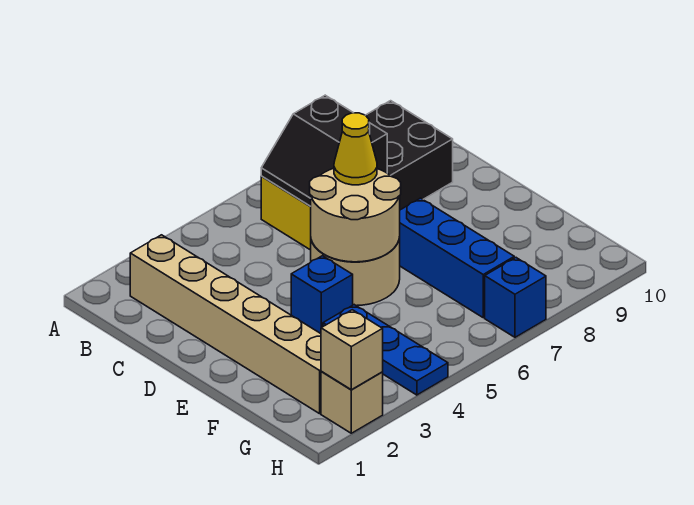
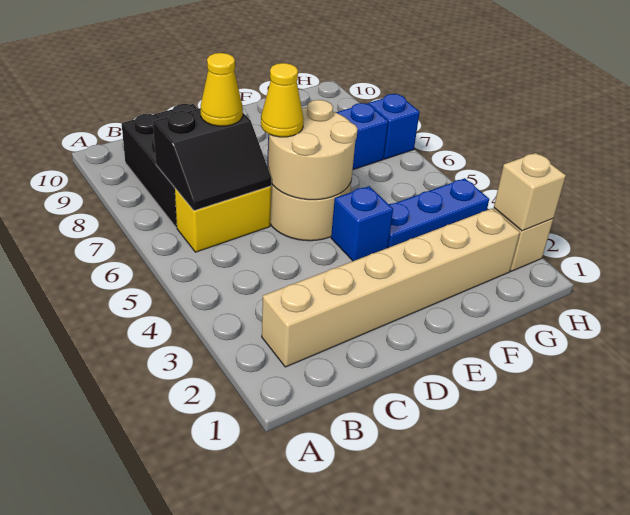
none -> yellow cone C7 level 3

